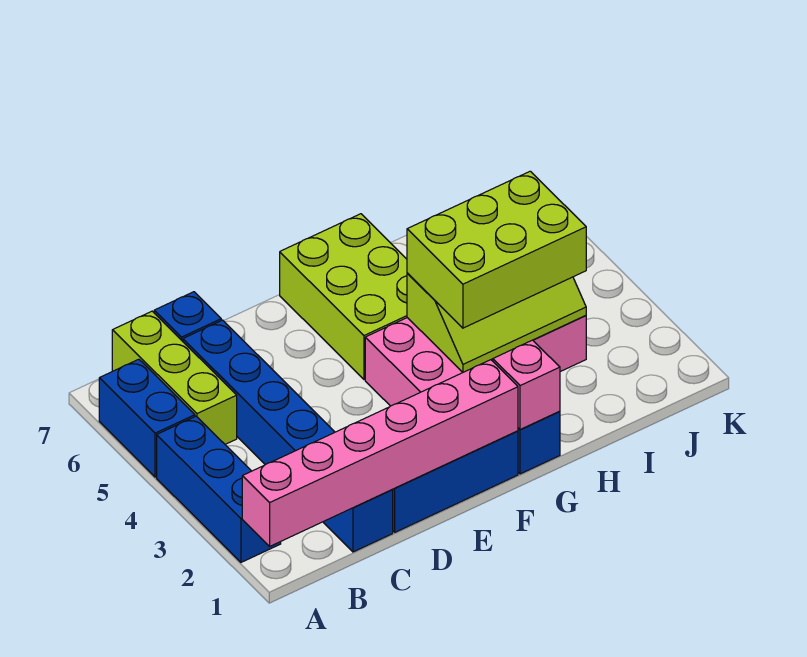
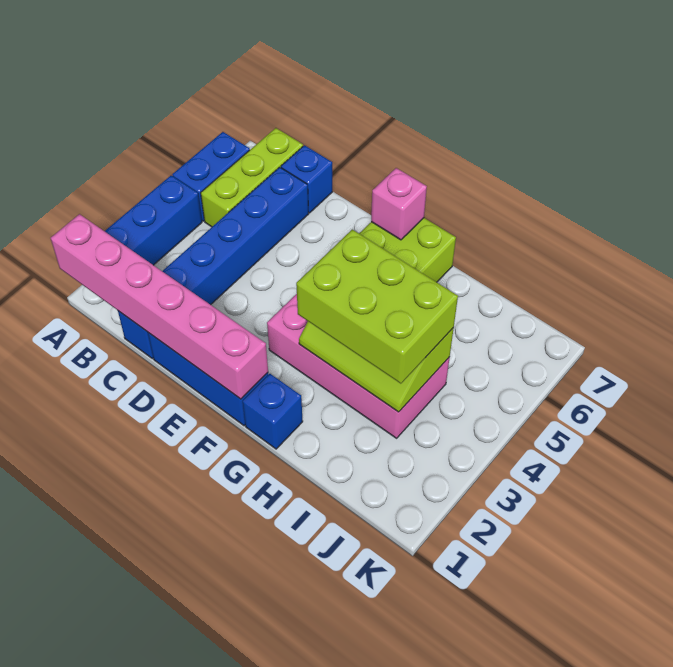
pink brick G1 level 2 -> pink brick F7 level 2

